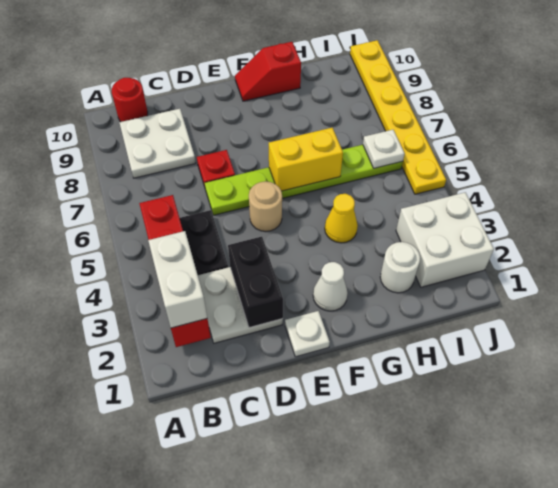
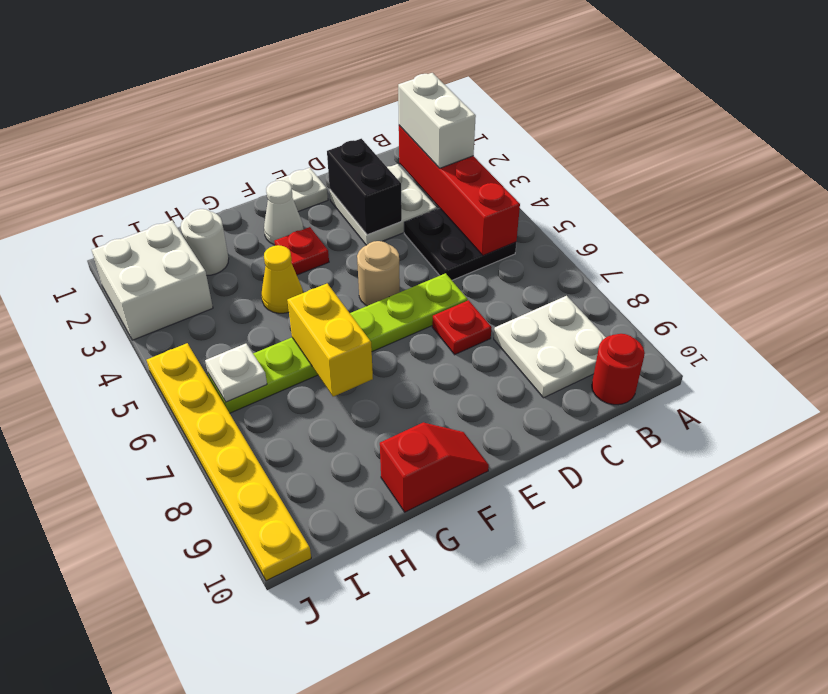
none -> red plate F3 level 1
yellow brick F6:G6 level 2 -> yellow brick G6:G7 level 2

